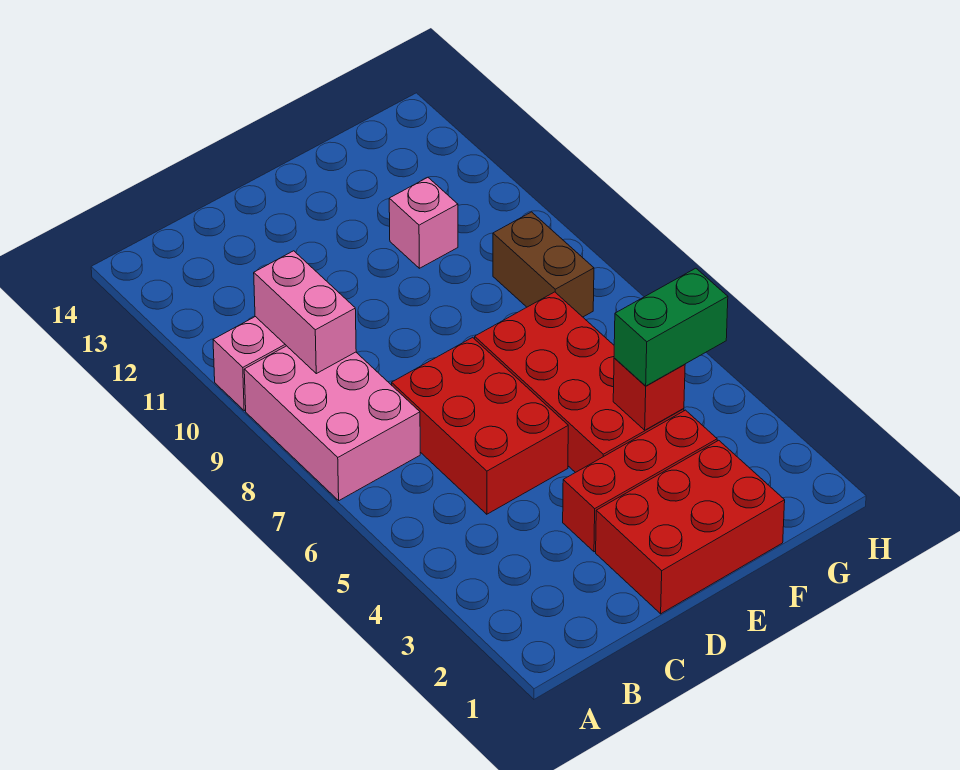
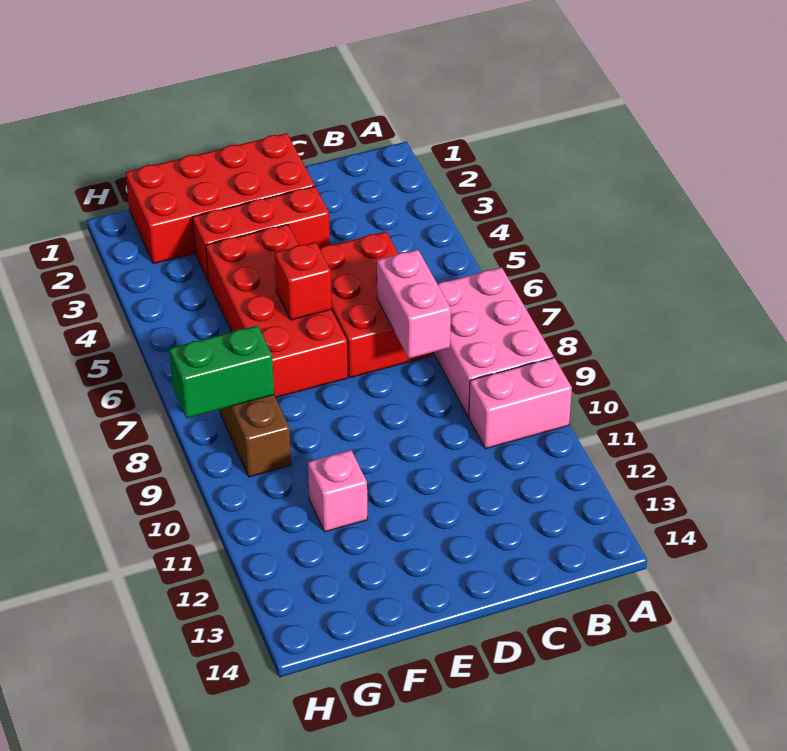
pink brick B9:B10 level 2 -> pink brick C7:C8 level 2
red brick D1:F2 level 1 -> red brick D1:G2 level 1
red brick F4 level 2 -> red brick E6 level 2
green brick F4:G4 level 3 -> green brick G8:H8 level 2

